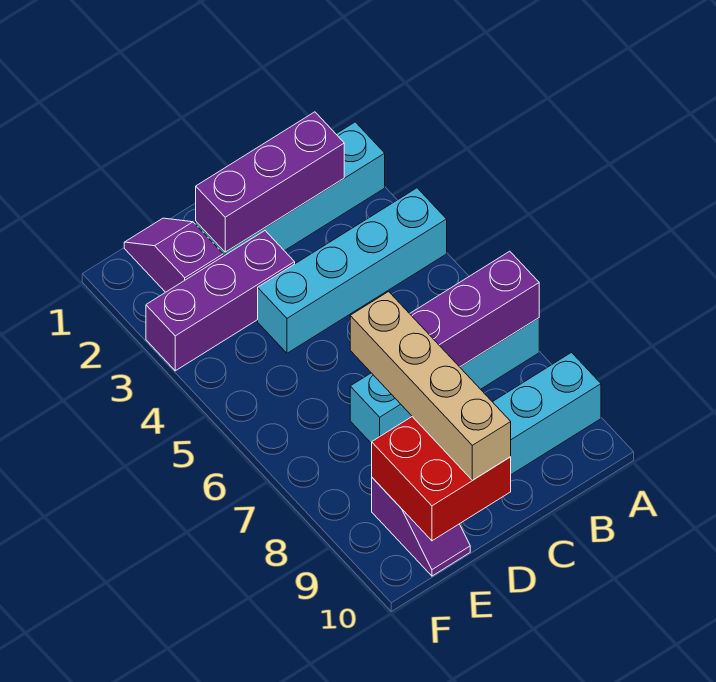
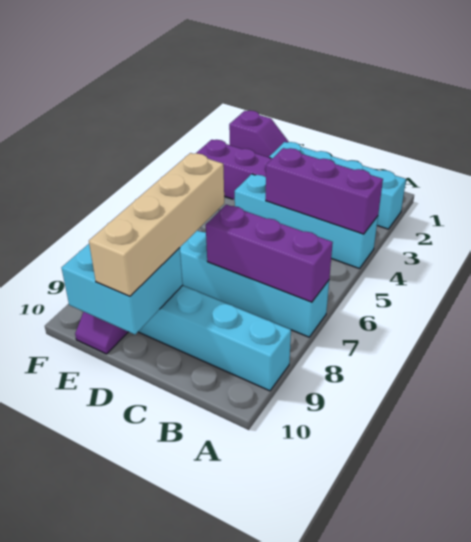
purple brick B2:D2 level 2 -> purple brick A4:C4 level 2
red brick D9:E10 level 2 -> cyan brick D9:E10 level 2
purple slope E1:E2 level 1 top 2 -> purple slope E1:F1 level 1 top F

